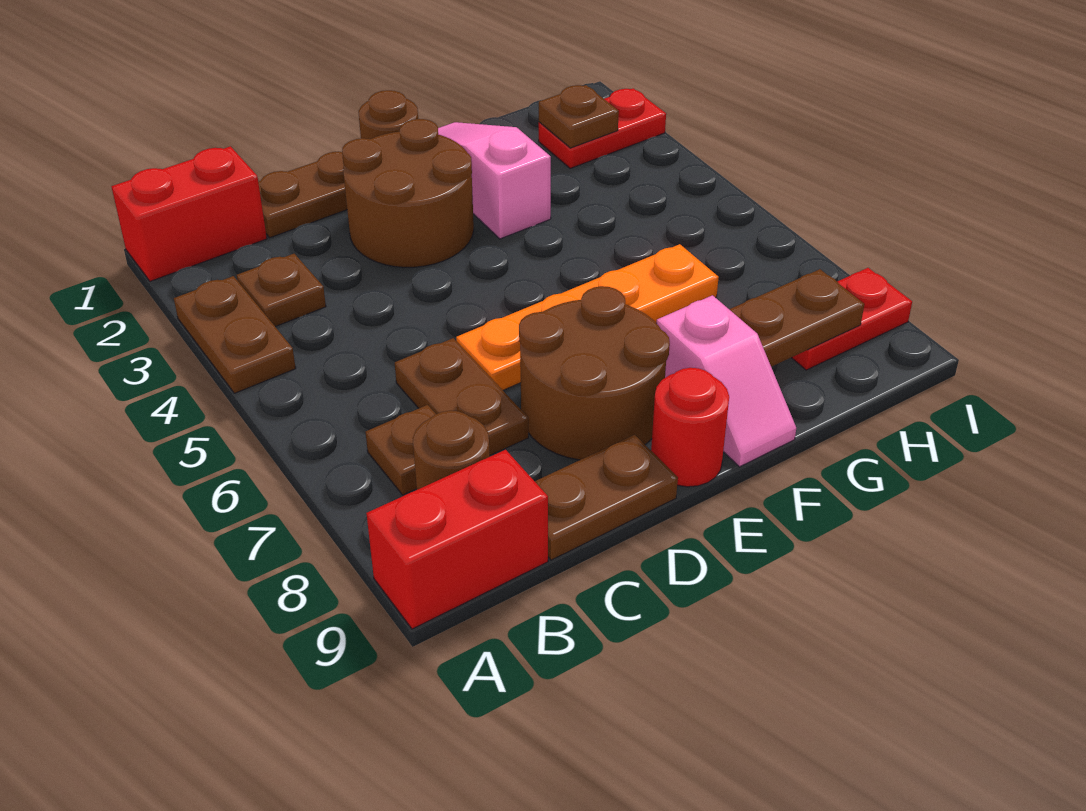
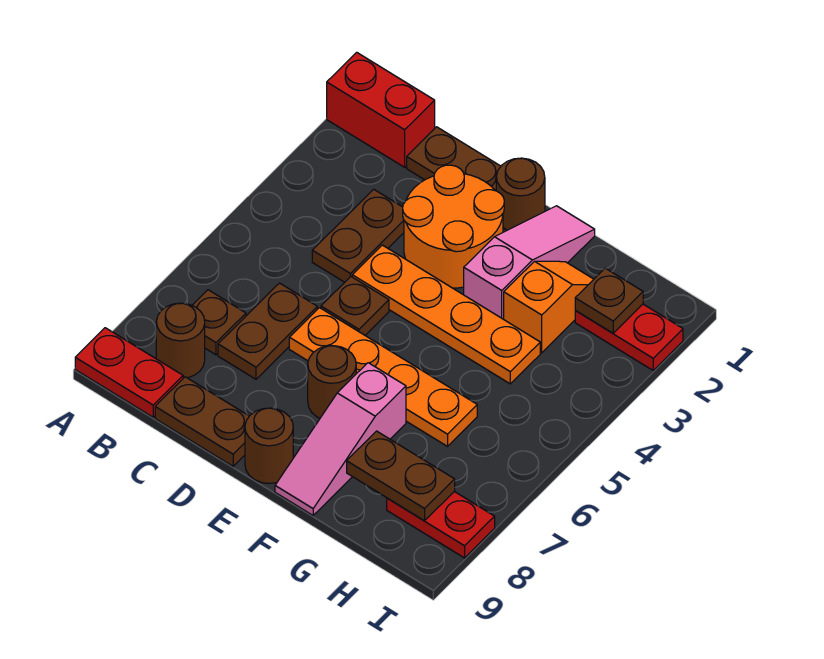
brown plate A3:A4 level 1 -> brown plate C3:C4 level 1
red brick A9:B9 level 1 -> red plate A9:B9 level 1
brown plate B3 level 1 -> brown plate D5 level 1
brown round brick D2:E3 level 1 -> orange round brick D2:E3 level 1
none -> orange plate D4:G4 level 1
brown round brick D7:E8 level 1 -> brown round brick E7 level 1
red round brick E9 level 1 -> brown round brick E9 level 1
pink slope F8:F9 level 1 top 8 -> pink slope F7:F9 level 1 top 7
none -> orange slope G2:G3 level 1 top 3

